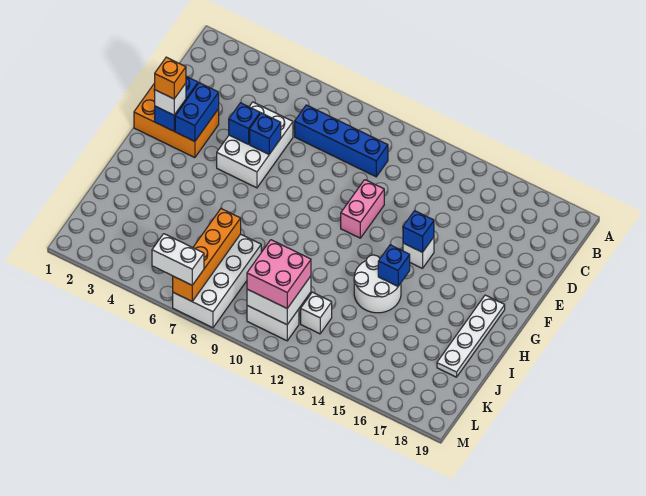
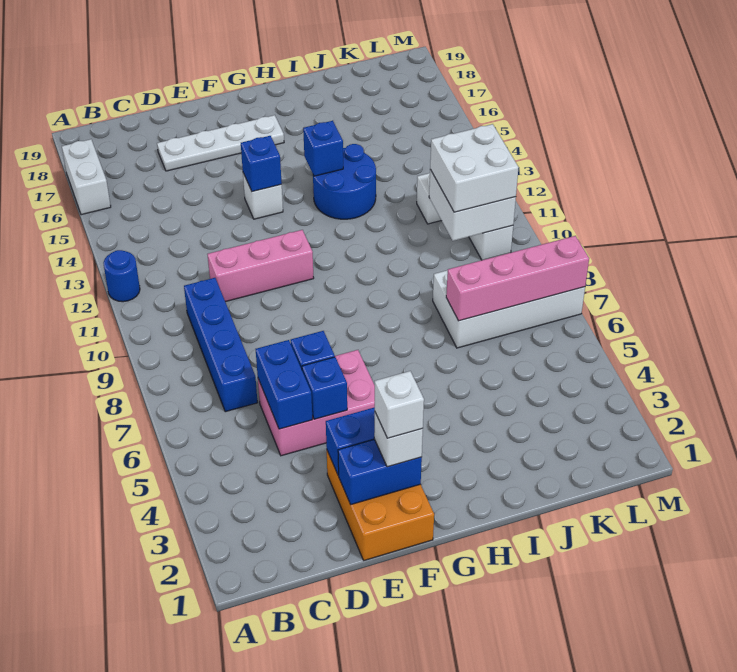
none -> blue round brick A12 level 1
white brick D5:F6 level 1 -> pink brick D5:F6 level 1
none -> blue brick D5:D6 level 2
pink brick E11:F11 level 1 -> pink brick D11:F11 level 1
orange brick F2 level 4 -> white brick F2 level 4
white plate G18:J18 level 1 -> white plate D17:G17 level 1
white round brick H13:I14 level 1 -> blue round brick H13:I14 level 1
orange brick J7:M7 level 2 -> pink brick J7:M7 level 2
pink brick K10:L11 level 3 -> white brick K10:L11 level 3
white brick M6:M7 level 3 -> white brick A16:A17 level 1

